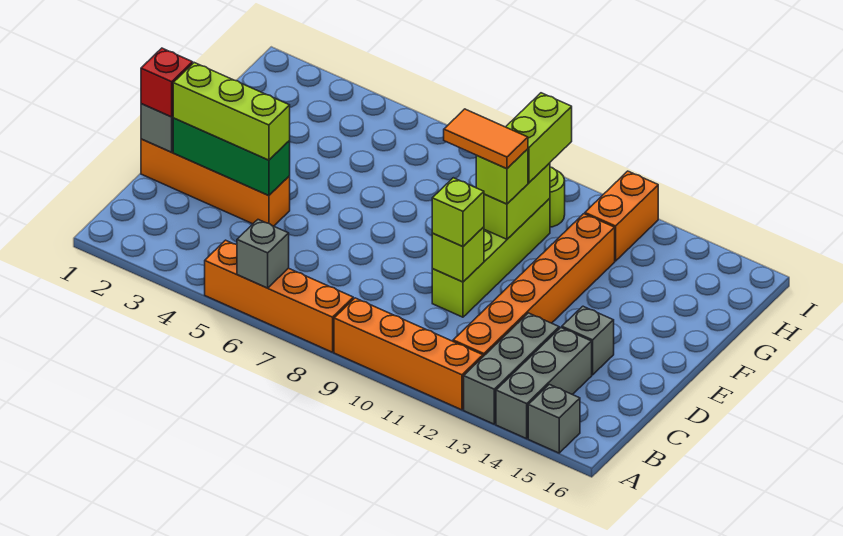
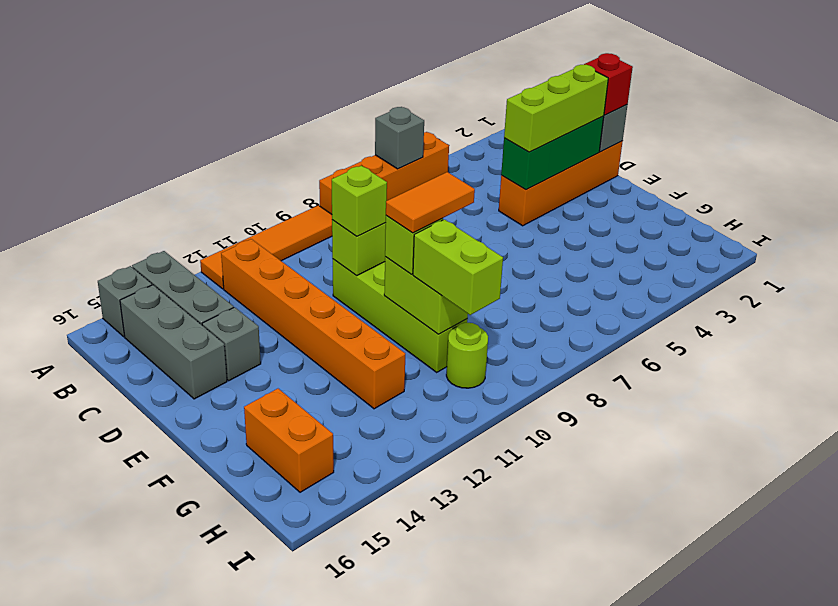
orange brick A9:A12 level 1 -> orange tile A9:A12 level 1
grey brick A13:C13 level 1 -> grey brick B15:D15 level 1
orange brick H12:I12 level 1 -> orange brick G15:H15 level 1

